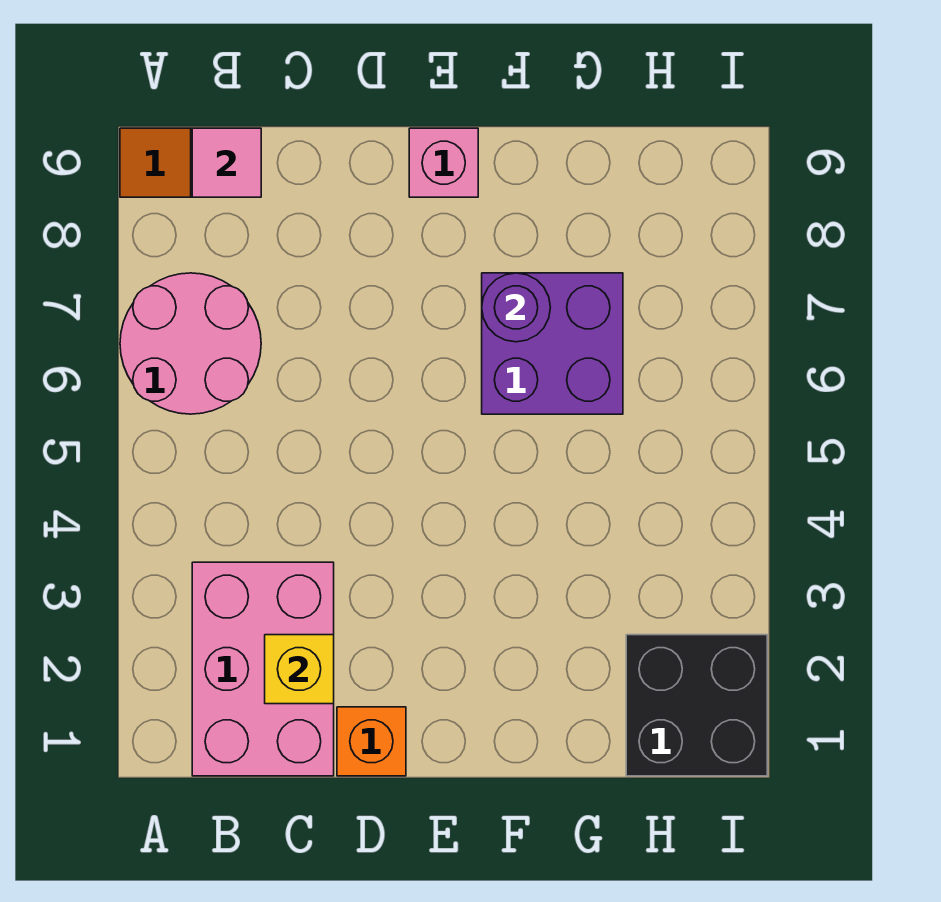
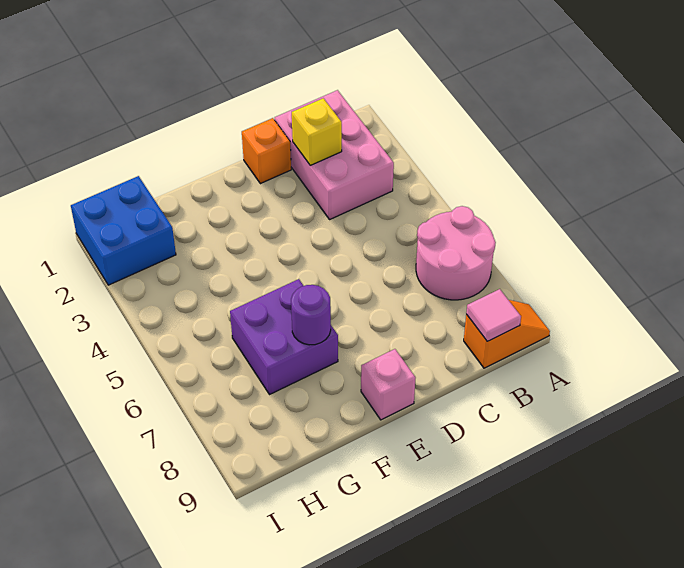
black brick H1:I2 level 1 -> blue brick H1:I2 level 1

